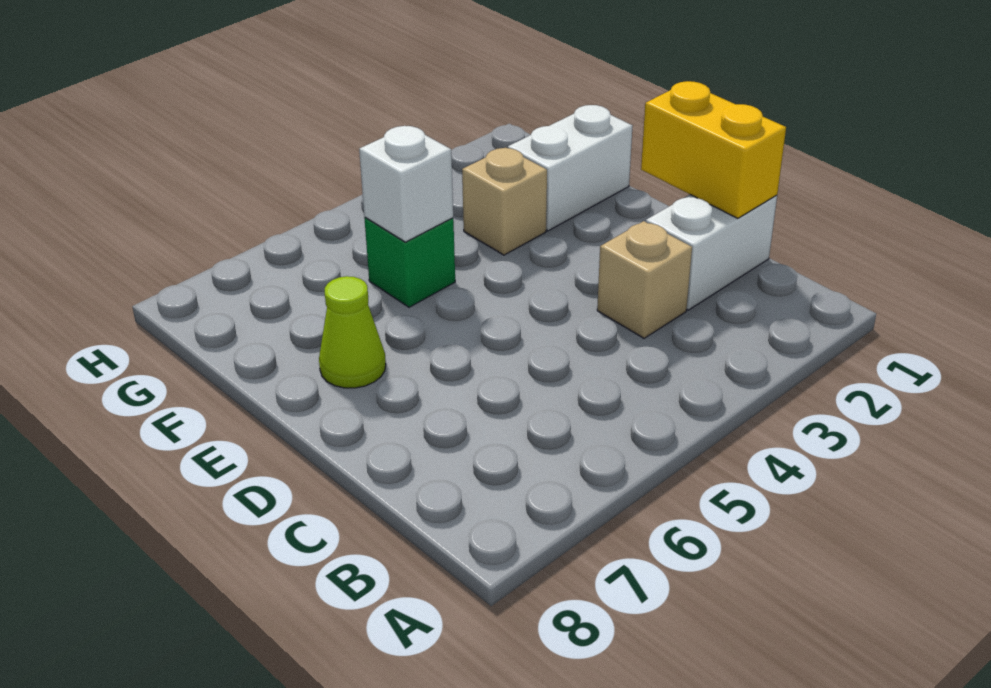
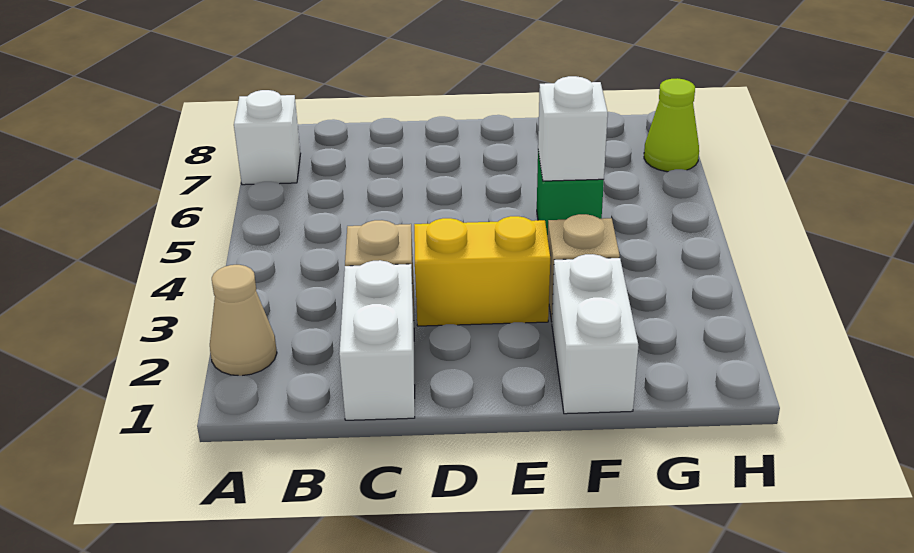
none -> tan cone A2 level 1
none -> white brick A7 level 1
yellow brick C1:D1 level 2 -> yellow brick D3:E3 level 1
lime cone E7 level 1 -> lime cone H7 level 1

